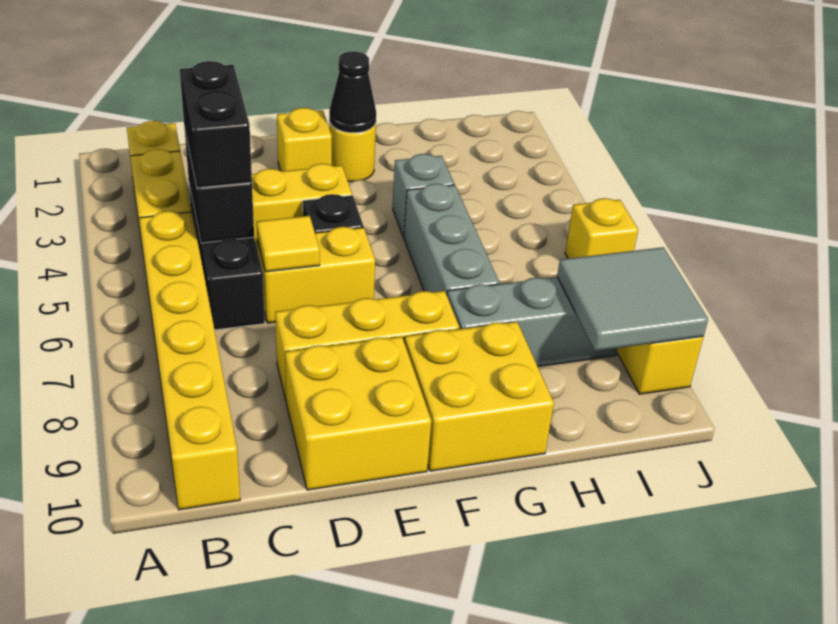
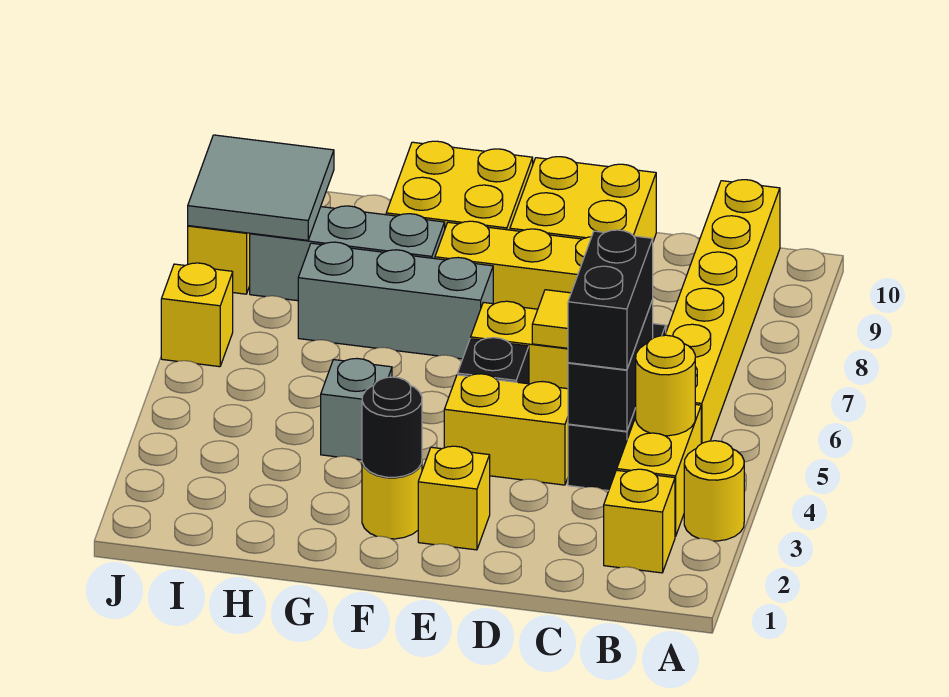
none -> yellow round brick A3 level 1
none -> yellow round brick B4 level 2
black cone F2 level 2 -> black round brick F2 level 2
grey brick G5:G7 level 1 -> grey brick F7:H7 level 1

